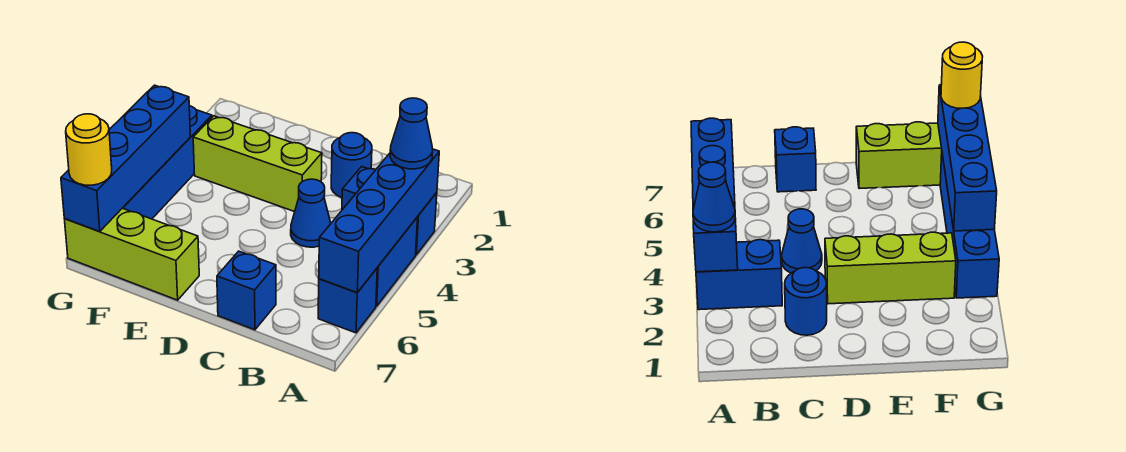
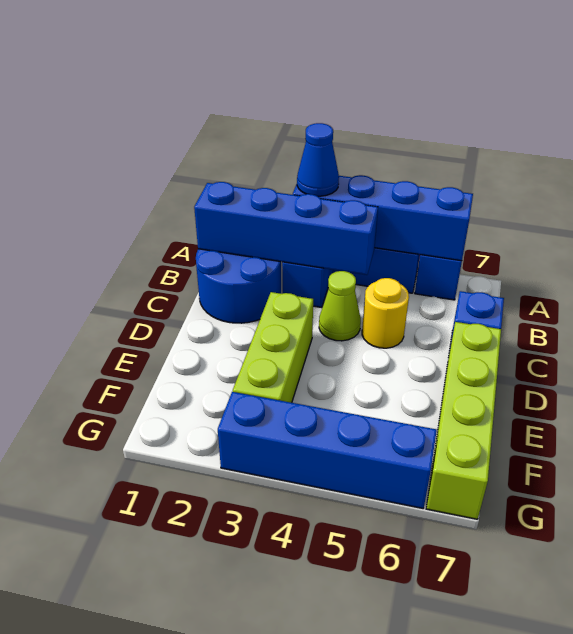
blue round brick C2 level 1 -> blue round brick B1:C2 level 1
blue cone C4 level 1 -> lime cone C4 level 1
lime brick E7:G7 level 1 -> lime brick D7:G7 level 1
blue brick G4:G7 level 2 -> blue brick B1:B4 level 2
yellow round brick G7 level 3 -> yellow round brick C5 level 1

